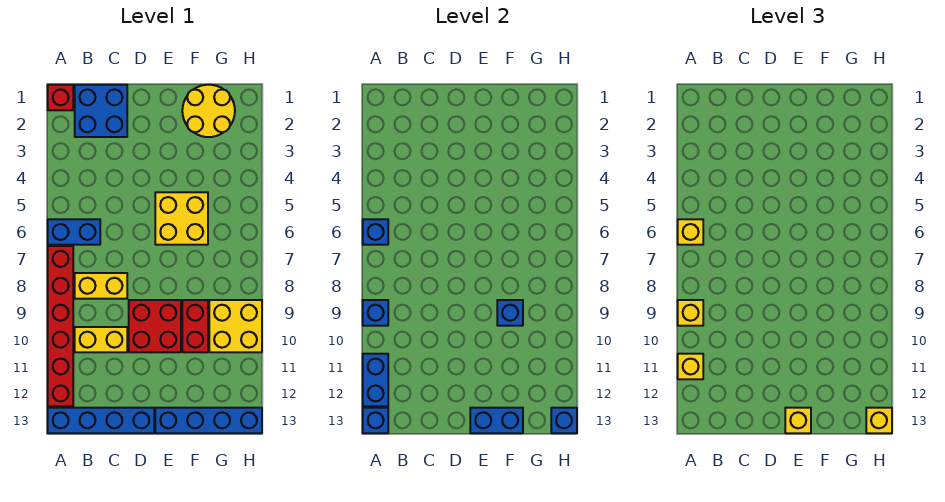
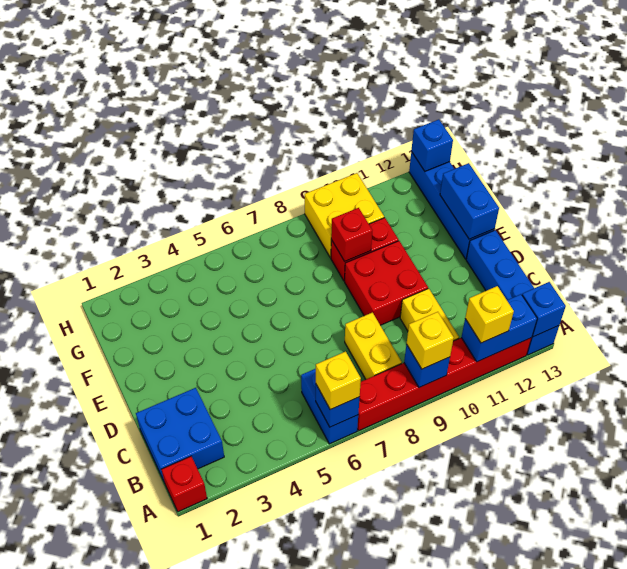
yellow brick E5:F6 level 1 -> none
yellow brick E13 level 3 -> none
yellow round brick F1:G2 level 1 -> none
blue brick F9 level 2 -> red brick F9 level 2
yellow brick H13 level 3 -> none

